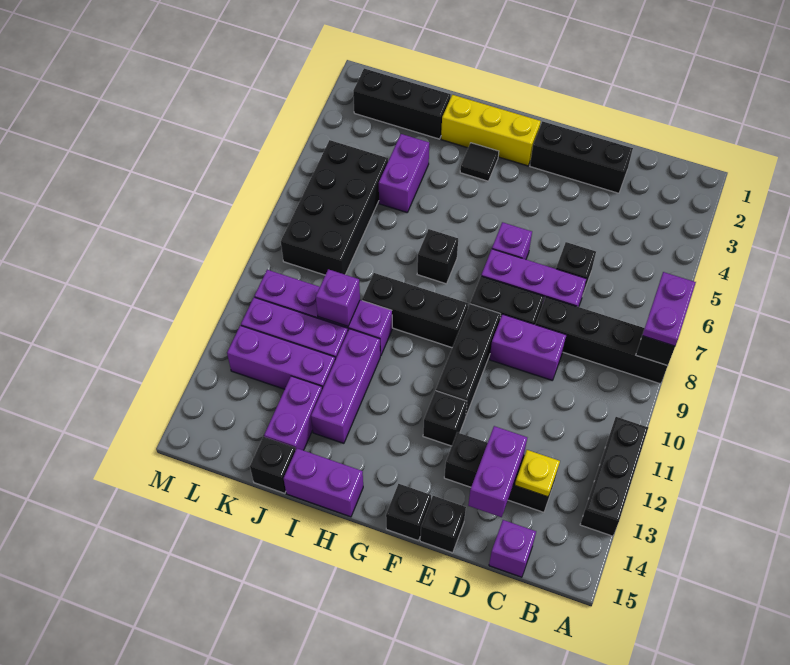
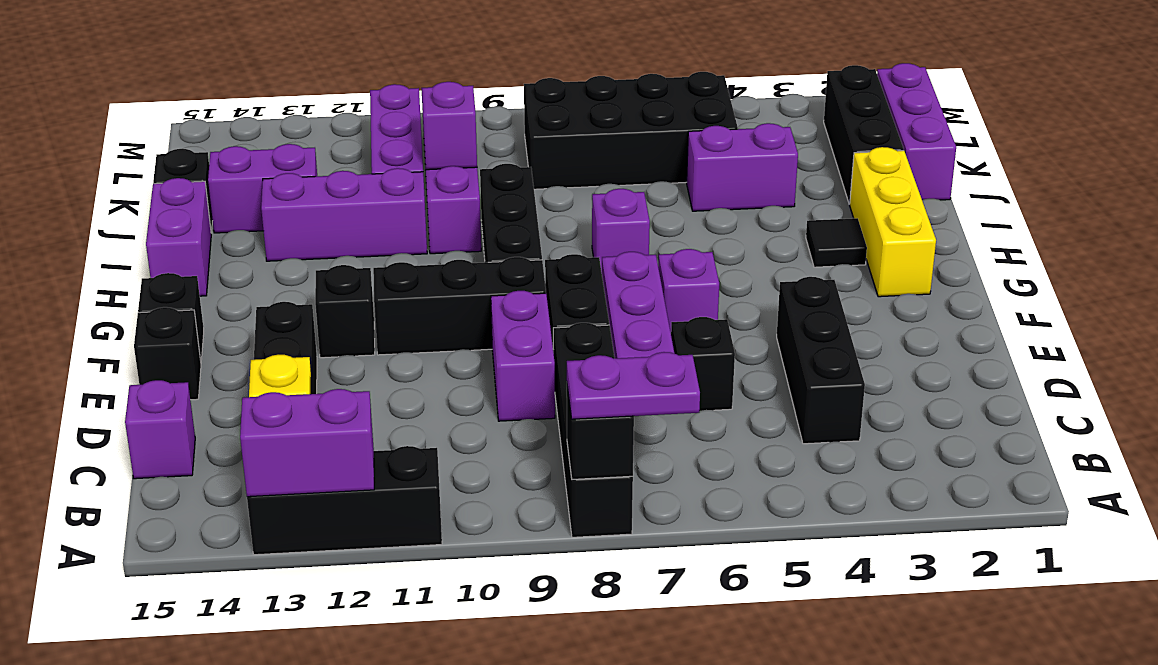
black brick D2:F2 level 1 -> black brick C4:E4 level 1
purple brick D13:D14 level 2 -> purple brick A12:A13 level 2
black brick H7 level 1 -> purple brick H7 level 1
purple brick J12:L12 level 1 -> purple brick J1:L1 level 1

